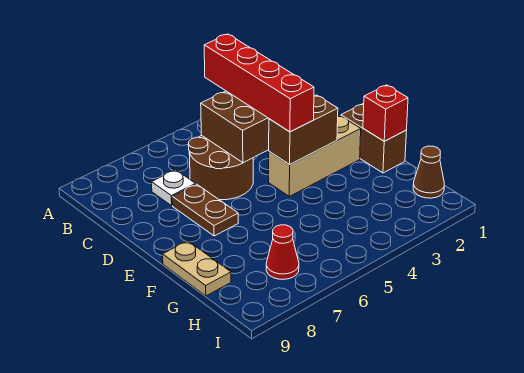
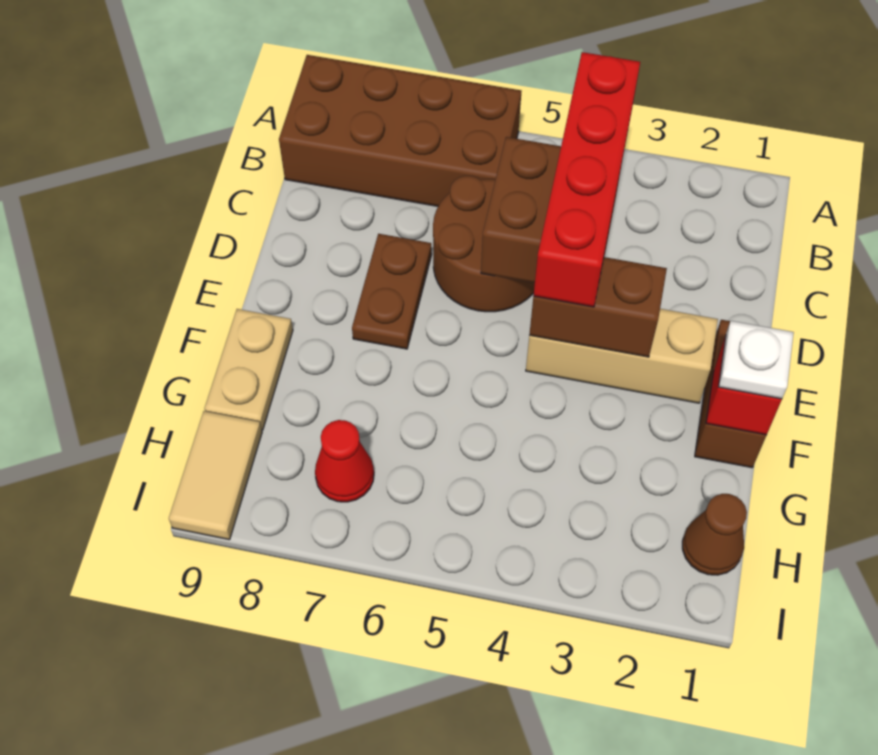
none -> brown brick A6:B9 level 1
white plate C7 level 1 -> white plate F1 level 3
none -> tan tile H9:I9 level 1

